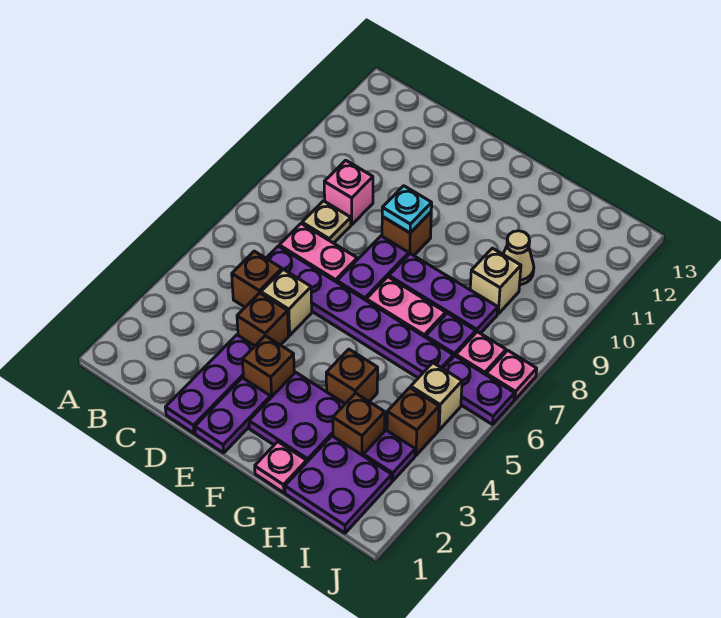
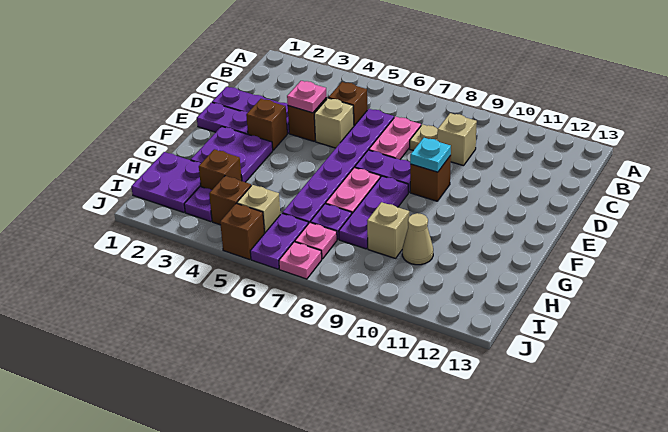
pink brick C9 level 1 -> tan brick C9 level 1
pink plate G1 level 1 -> pink plate D4 level 2
brown brick G4 level 1 -> brown brick J5 level 1

